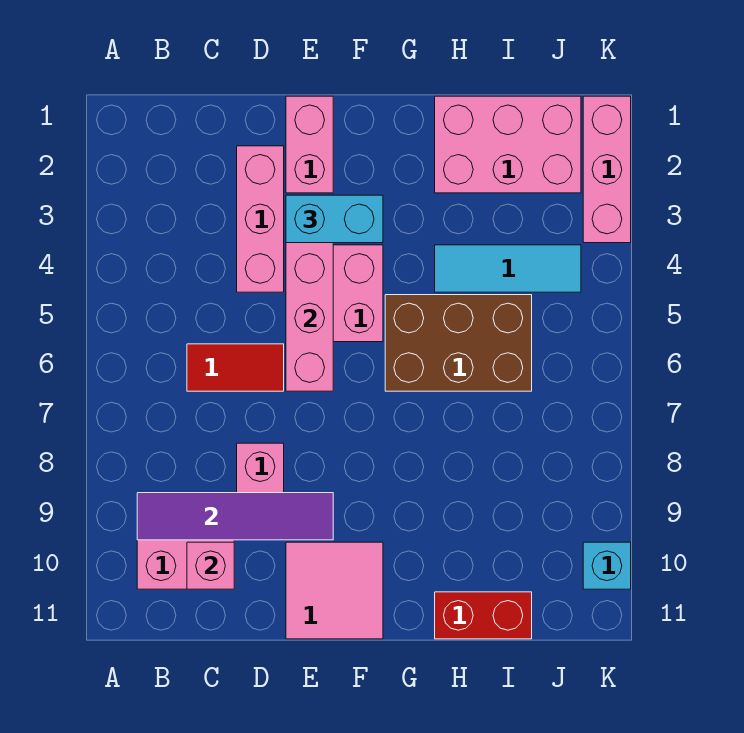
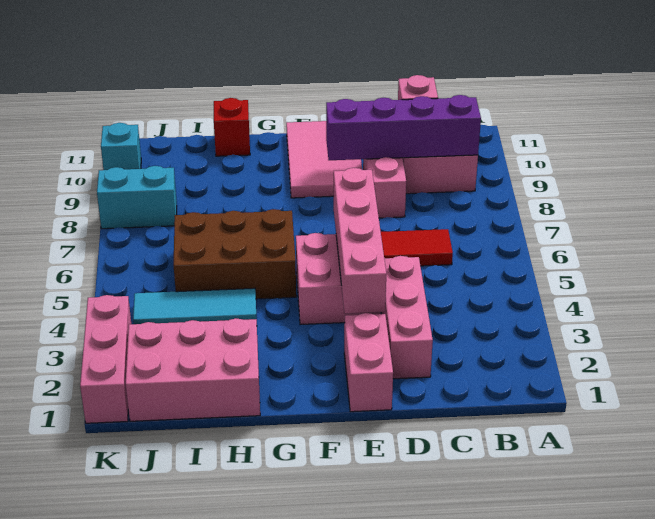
purple tile B9:E9 level 2 -> purple brick B9:E9 level 2
cyan brick E3:F3 level 3 -> cyan brick J8:K8 level 1
pink tile E10:F11 level 1 -> pink tile E9:F11 level 1
red brick H11:I11 level 1 -> red brick H11 level 1

